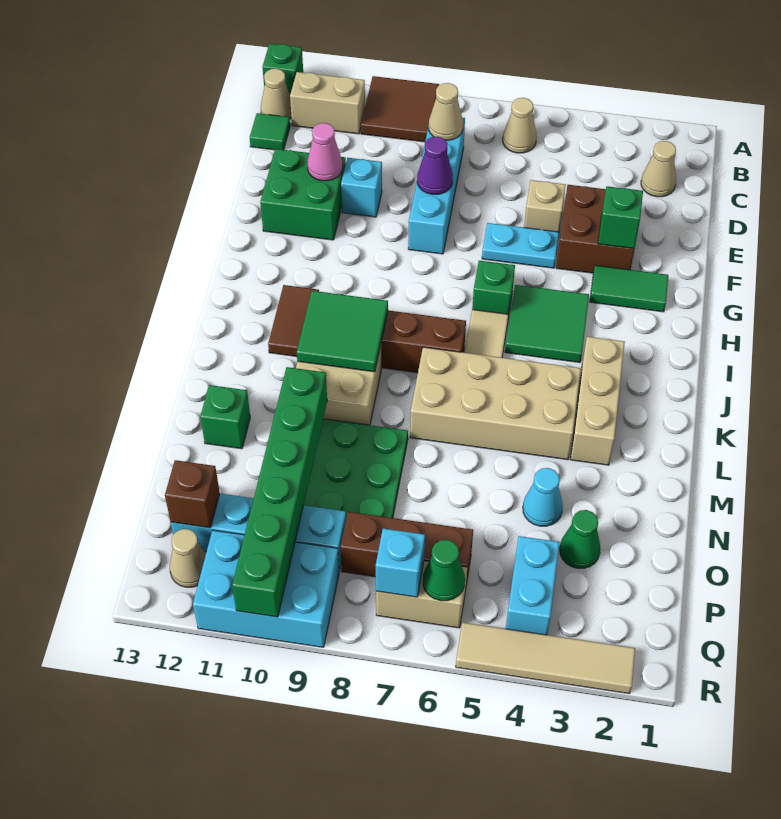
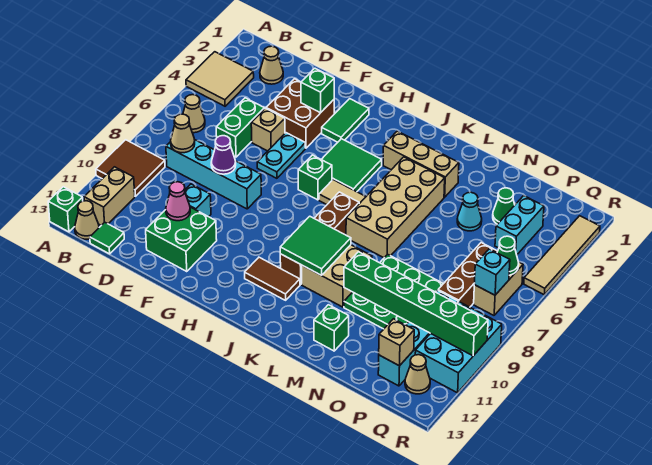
none -> tan tile A3:B4 level 1
none -> green brick D5:D6 level 1
cyan brick P4:Q4 level 1 -> cyan brick P3:P4 level 1
brown brick P12 level 2 -> tan brick P12 level 2

